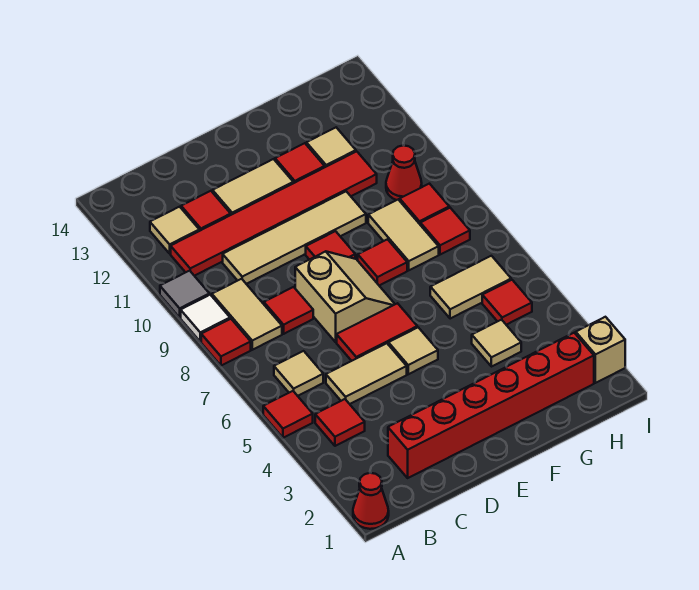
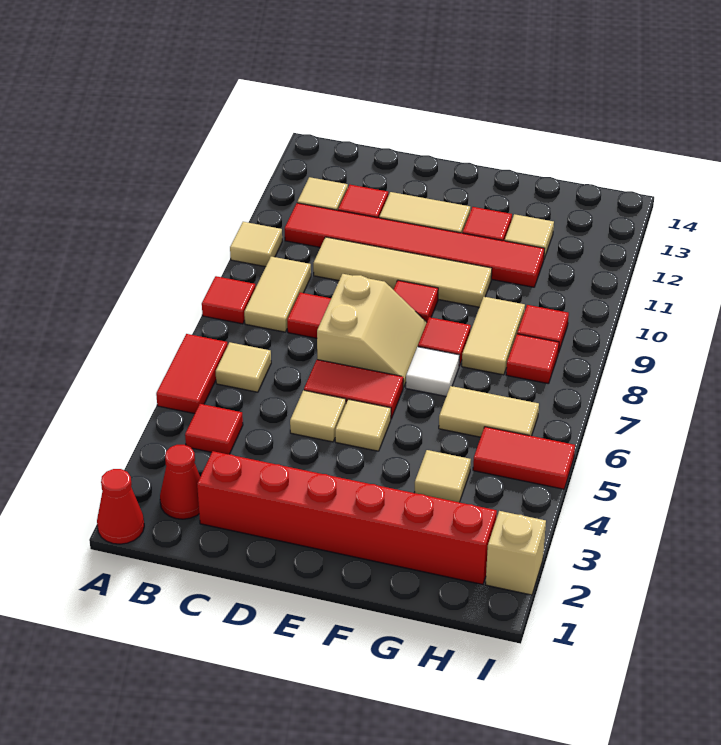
red tile A5 level 1 -> red tile A5:A6 level 1
white tile A9 level 1 -> white tile F7 level 1
grey tile A10 level 1 -> tan tile A10 level 1
tan tile C5:D5 level 1 -> tan tile D5 level 1
red tile H5 level 1 -> red tile H5:I5 level 1
red cone H10 level 1 -> red cone B2 level 1

